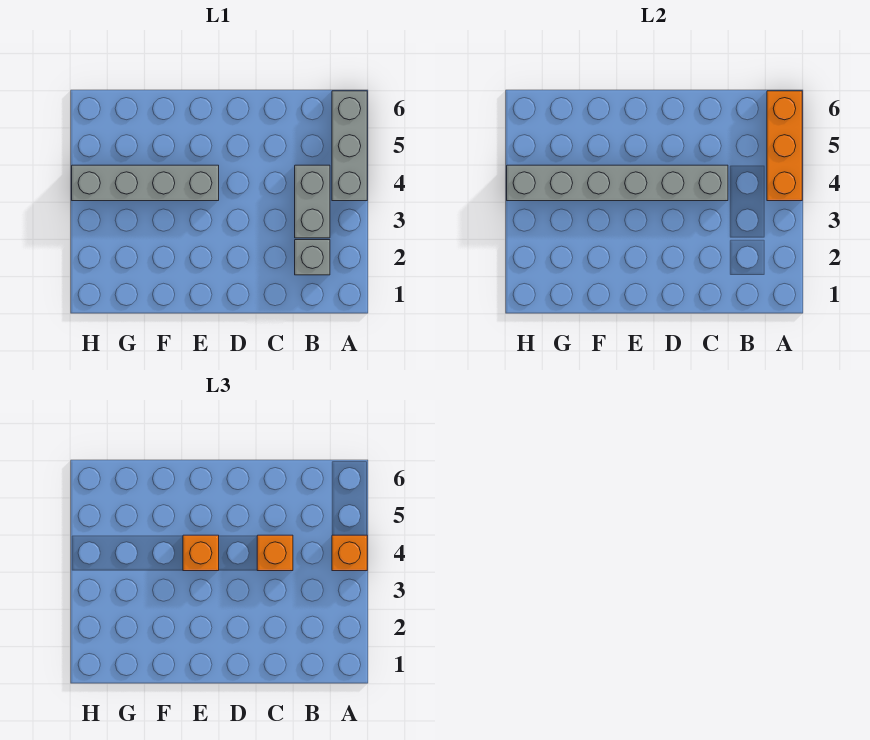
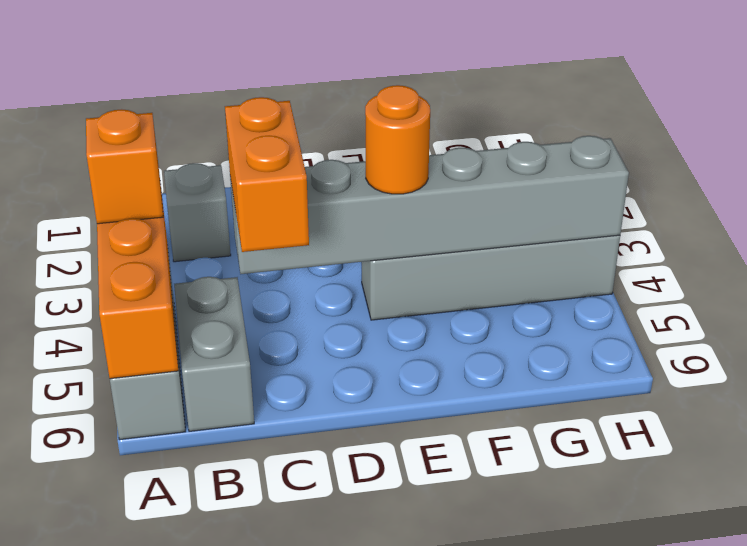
grey brick B3:B4 level 1 -> grey brick B5:B6 level 1
orange brick C4 level 3 -> orange brick C4:C5 level 3
orange brick E4 level 3 -> orange round brick E4 level 3

